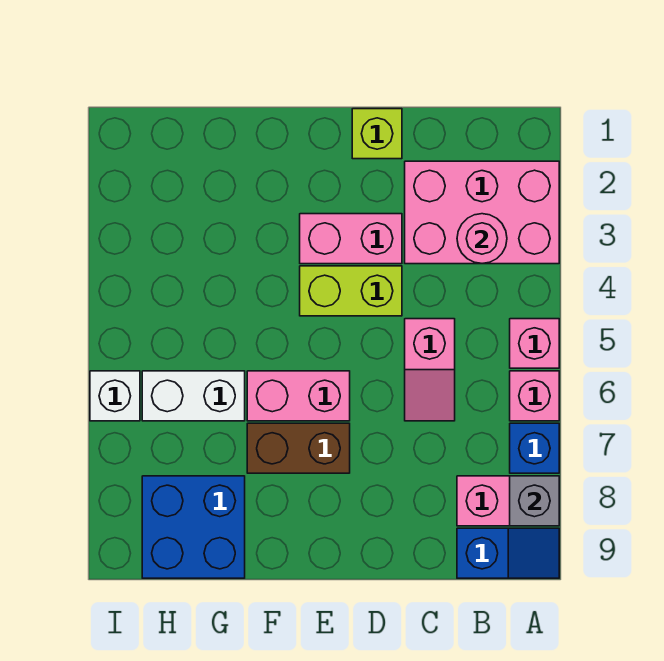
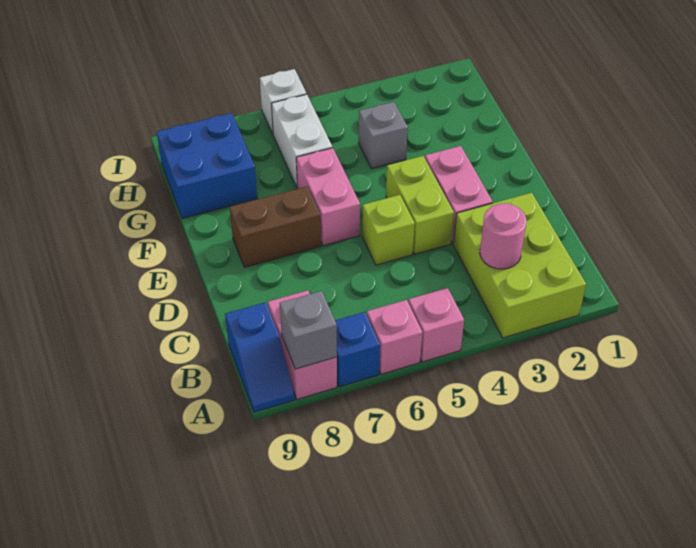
pink brick A2:C3 level 1 -> lime brick A2:C3 level 1
pink slope C5:C6 level 1 top 5 -> none
lime brick D1 level 1 -> lime brick D5 level 1
brown brick E7:F7 level 1 -> brown brick E7:E8 level 1
none -> grey brick G4 level 1

